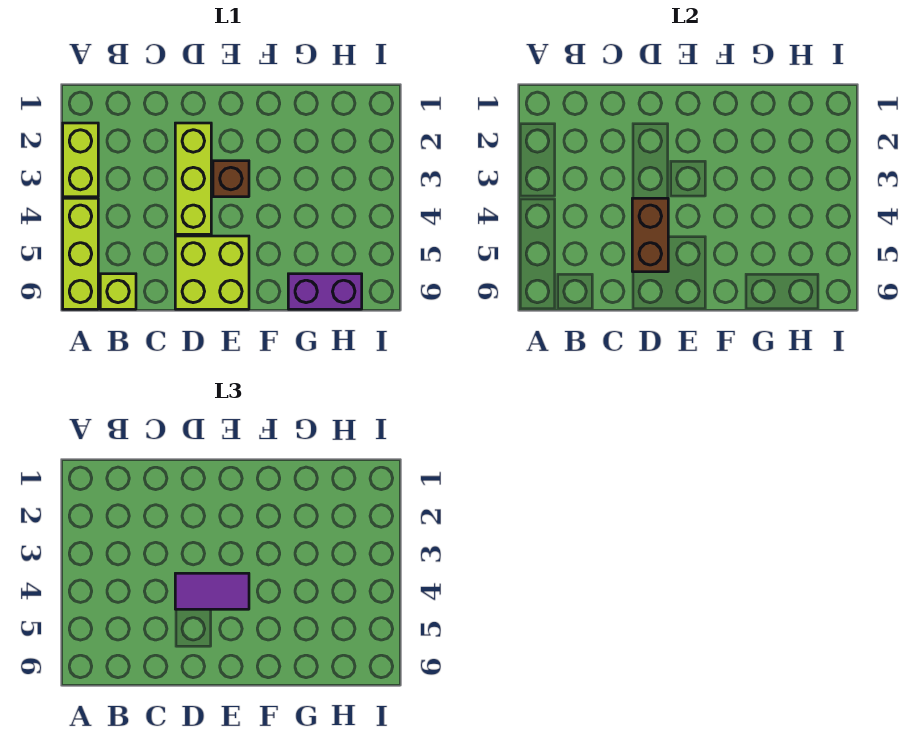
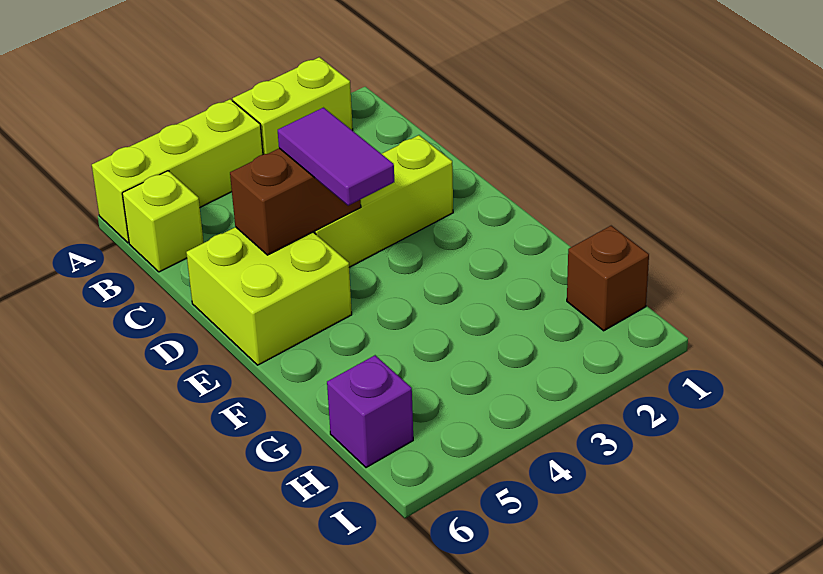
brown brick E3 level 1 -> brown brick H1 level 1
purple brick G6:H6 level 1 -> purple brick H6 level 1

